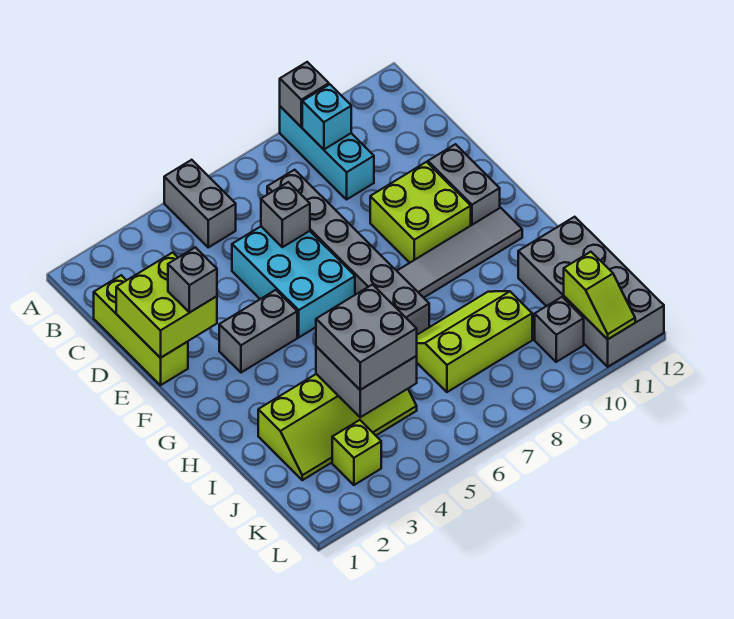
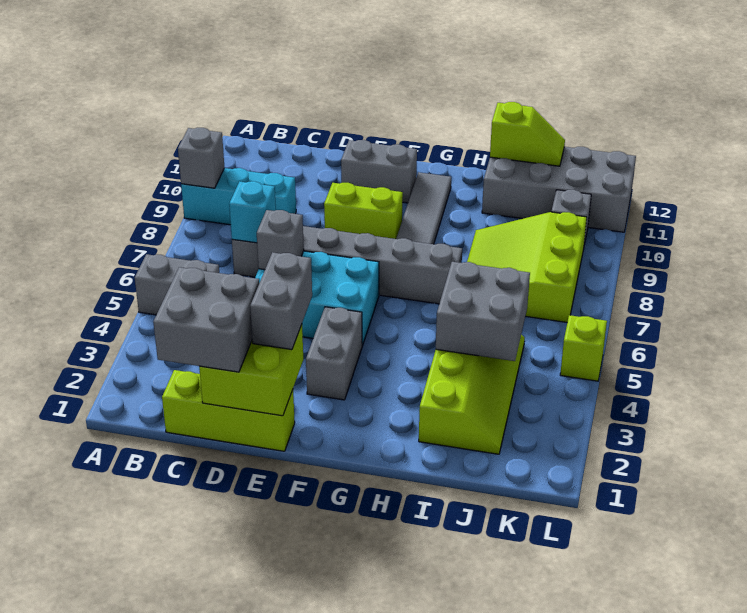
cyan brick B9 level 2 -> cyan brick C7 level 2
grey brick E2 level 3 -> grey brick E2:E3 level 3
lime brick E9:F10 level 1 -> lime brick E9:F9 level 1
grey brick I4:J5 level 3 -> grey brick C1:D2 level 3
lime slope I7:J9 level 1 top J -> lime slope I7:K9 level 1 top K
lime brick K3 level 1 -> lime brick L5 level 1
lime slope K11:L11 level 2 top K -> lime slope I12:J12 level 2 top I

